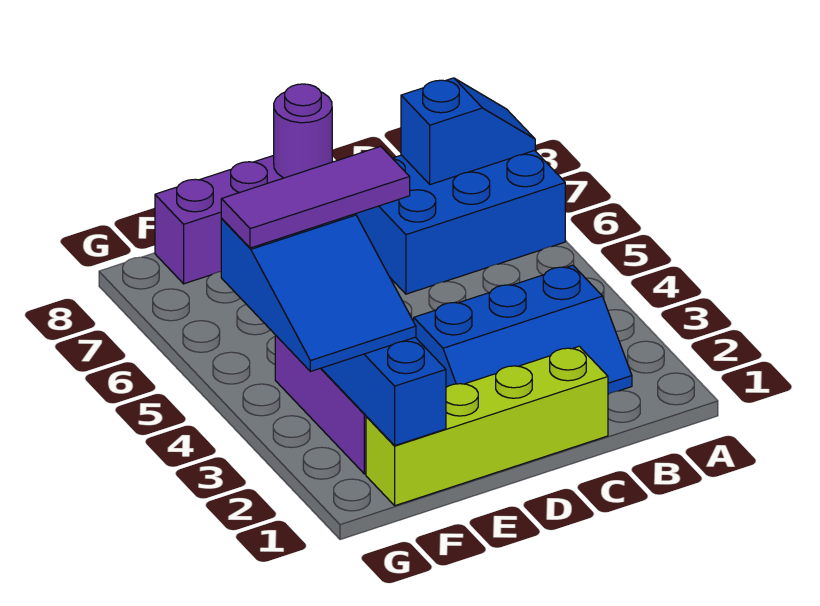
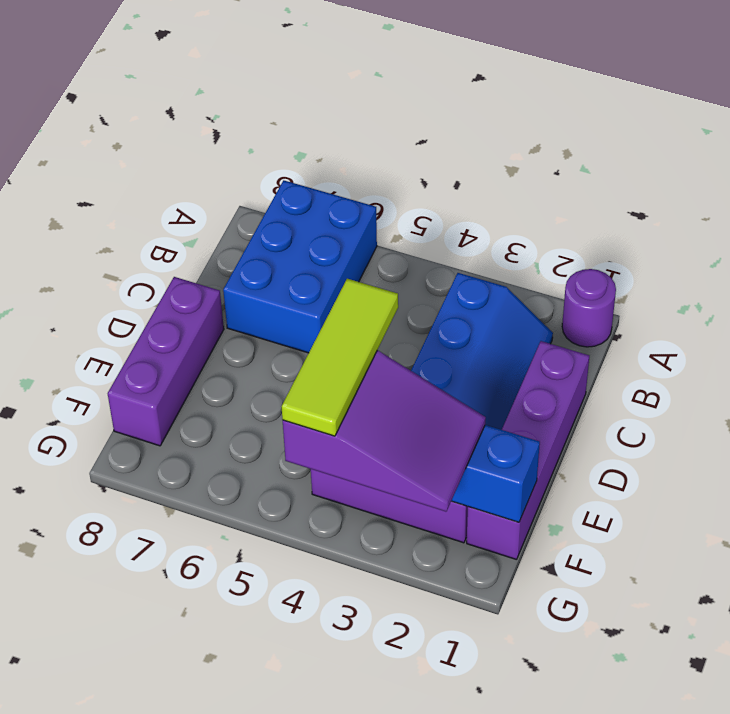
blue slope A7:B7 level 2 top B -> none
lime brick C1:F1 level 1 -> purple brick C1:F1 level 1
purple round brick D8 level 2 -> purple round brick A1 level 1
purple tile E4:G4 level 4 -> lime tile E4:G4 level 4
blue slope F2:G4 level 3 top 4 -> purple slope F2:G4 level 3 top 4

